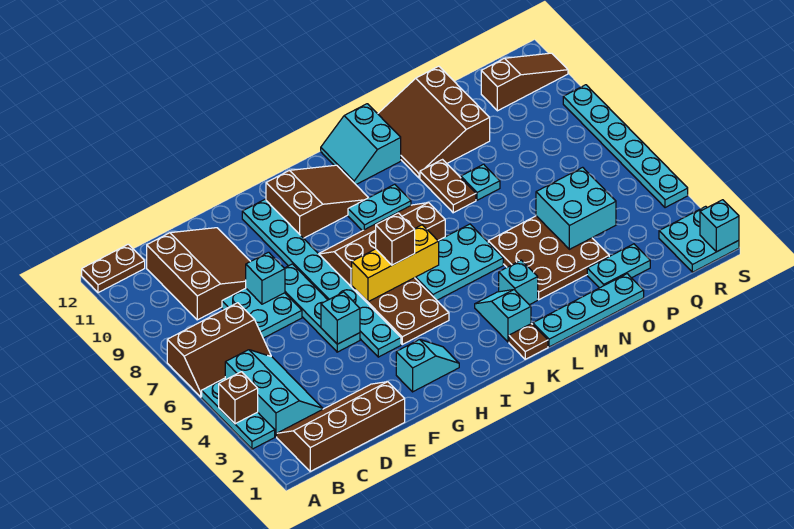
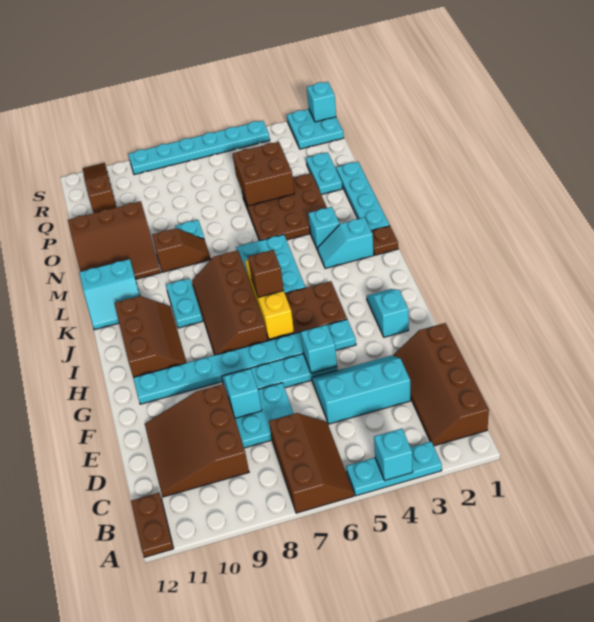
brown brick A4 level 2 -> cyan brick A4 level 2
cyan slope B3:C5 level 1 top B -> cyan slope D3:E5 level 1 top D
brown slope C9:E11 level 1 top C -> brown slope C9:E11 level 1 top 9
brown slope H10:J11 level 1 top H -> brown slope H10:J11 level 1 top 11
brown plate M8:M9 level 1 -> brown slope M8:M9 level 1 top 9
cyan brick O4:P5 level 2 -> brown brick O4:P5 level 2

